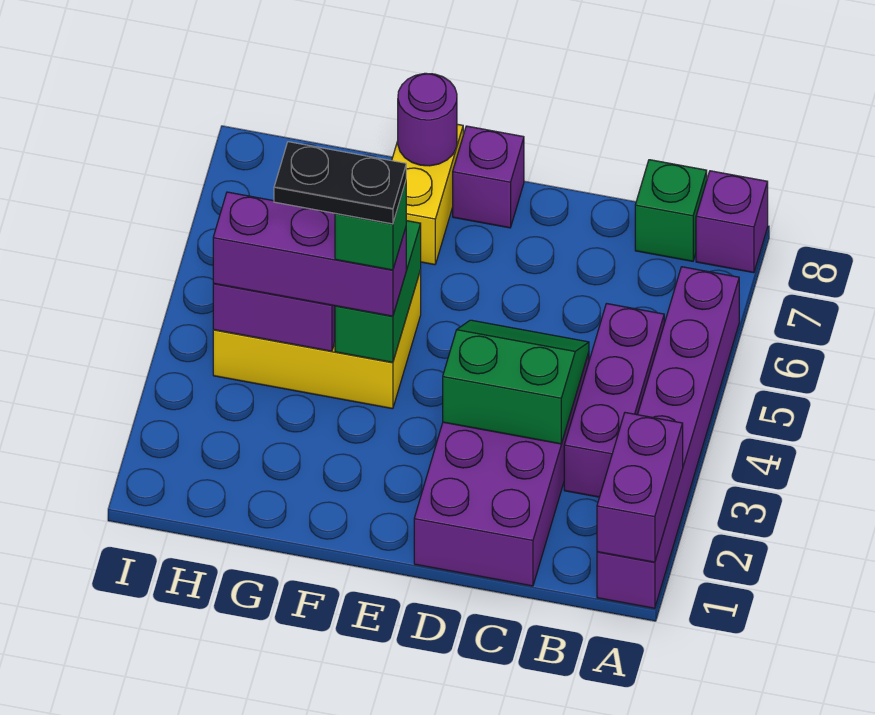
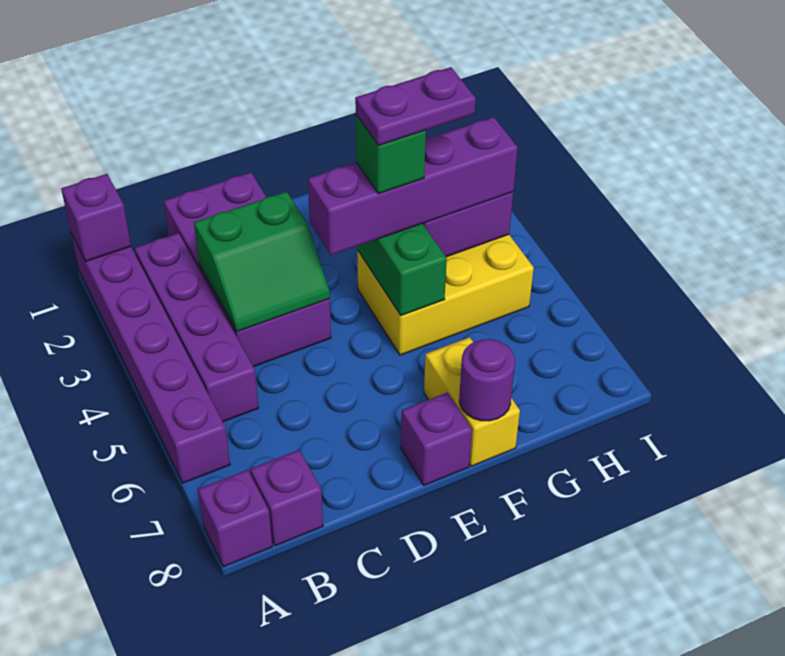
purple brick A1:A2 level 2 -> purple brick A1 level 2
purple brick B3:B5 level 1 -> purple brick B2:B5 level 1
green brick B8 level 1 -> purple brick B8 level 1
purple brick F4:H4 level 3 -> purple brick E4:H4 level 3
black plate F4:G4 level 5 -> purple plate F4:G4 level 5

